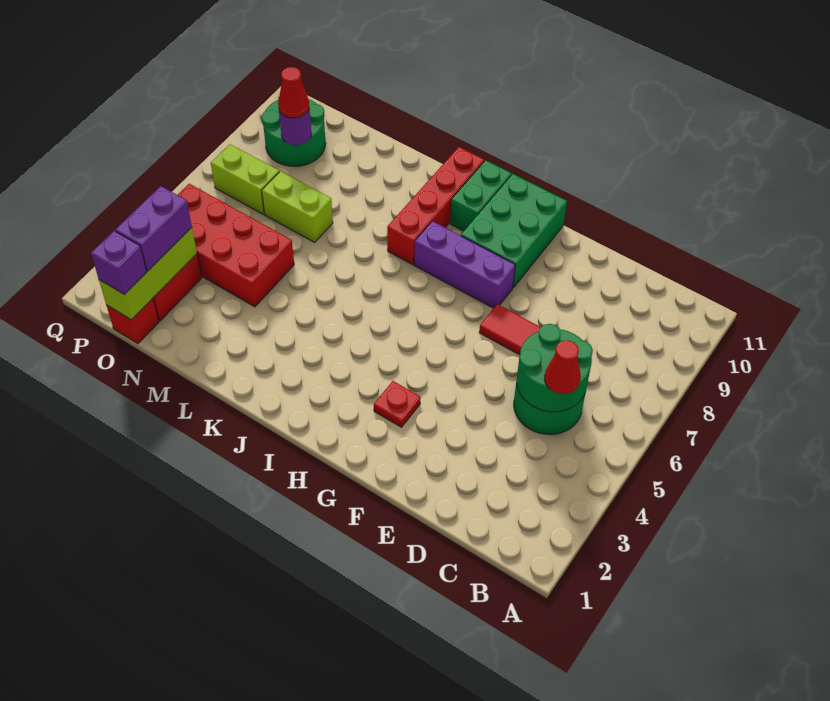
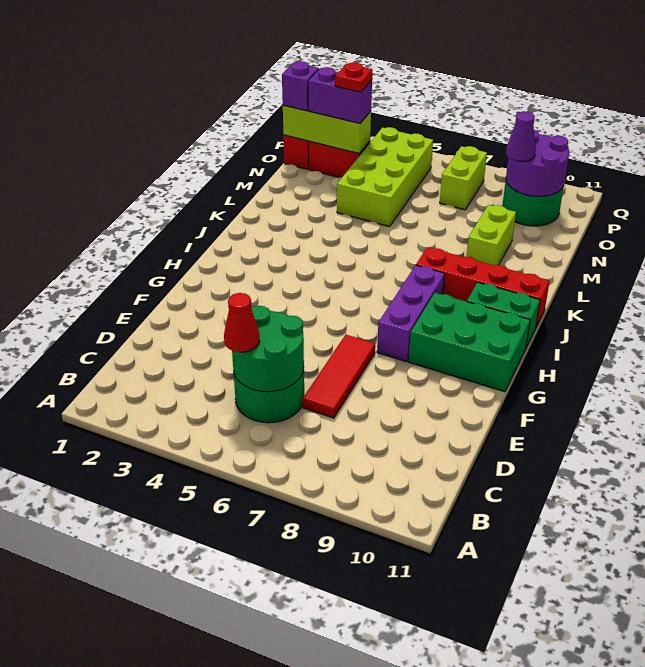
red plate G3 level 1 -> red plate O3 level 4
red brick M4:P5 level 1 -> lime brick M4:P5 level 1
lime brick M7:N7 level 1 -> lime brick L9:M9 level 1
purple round brick O9 level 2 -> purple round brick O9:P10 level 2
red cone O9 level 3 -> purple cone O9 level 3

